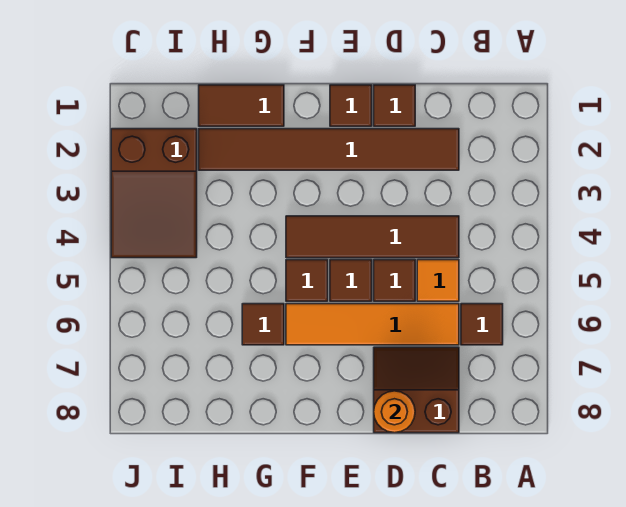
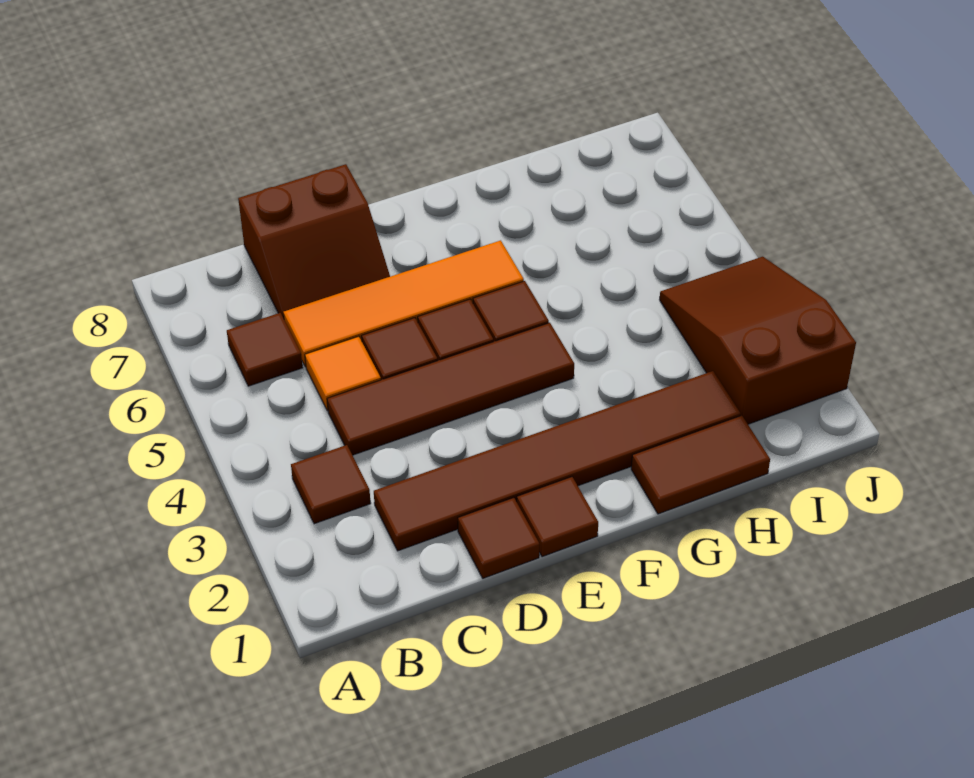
orange round brick D8 level 2 -> none
brown tile G6 level 1 -> brown tile B3 level 1

